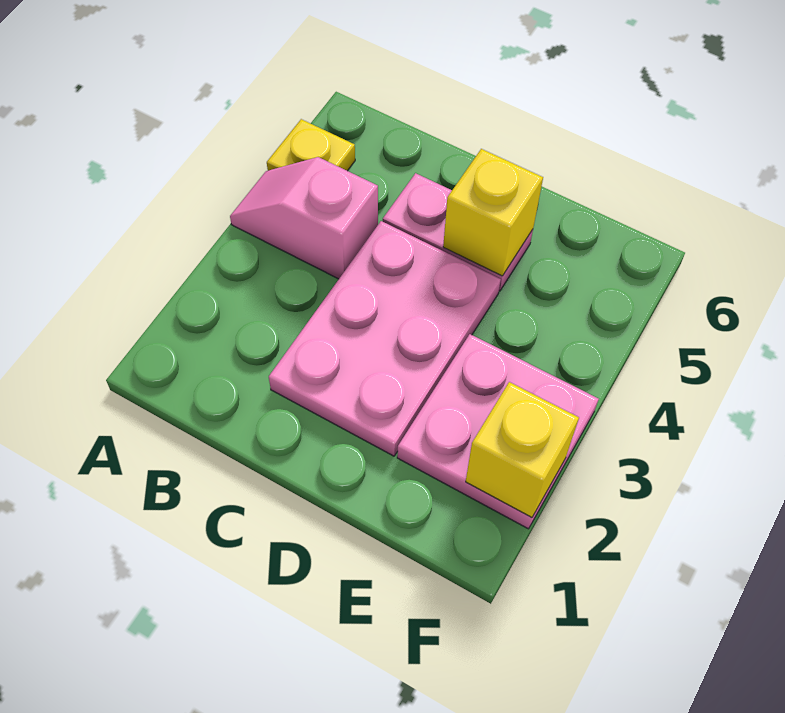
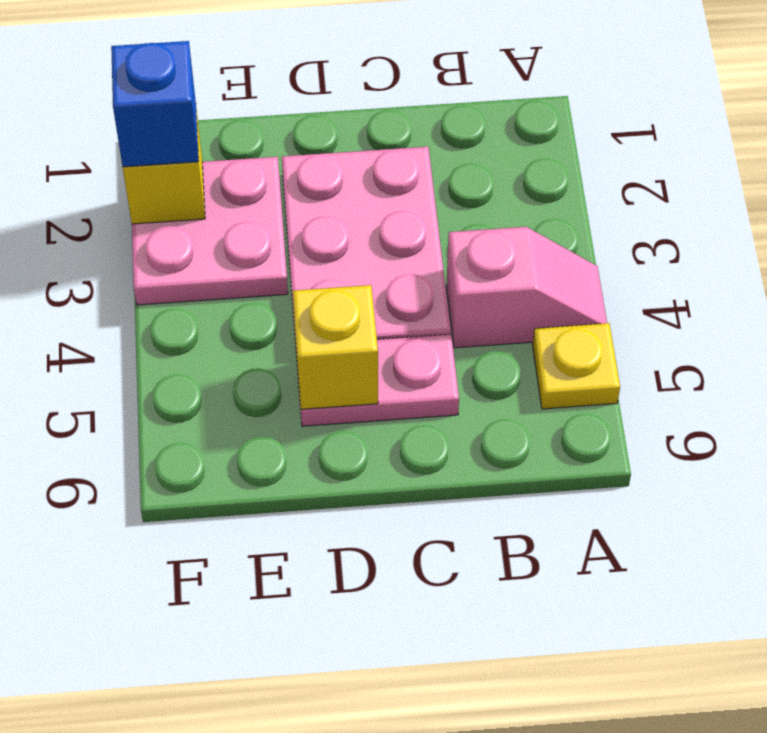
none -> blue brick F2 level 3

